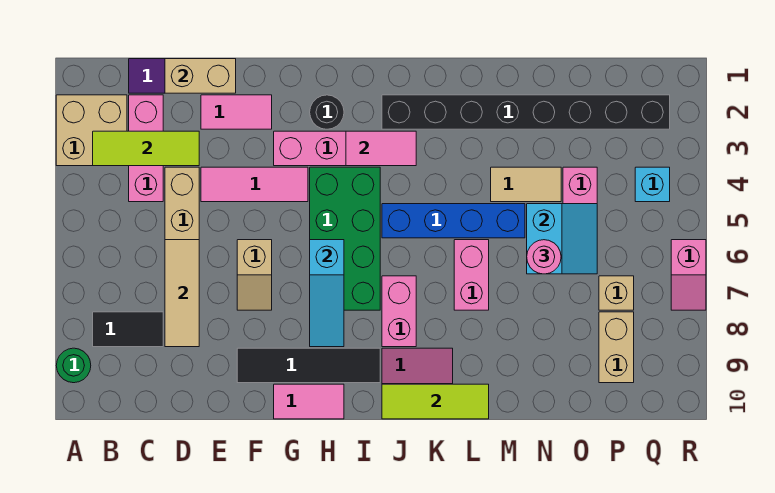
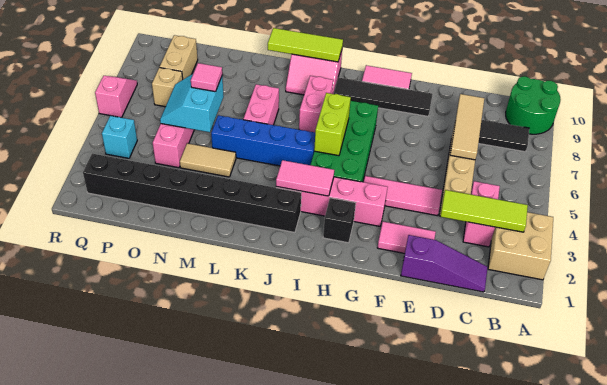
green round brick A9 level 1 -> green round brick A9:B10 level 1
pink brick C2:C4 level 1 -> pink brick C3:C4 level 1
tan brick D1:E1 level 2 -> none
tan slope F6:F7 level 1 top 6 -> none
black round brick H2 level 1 -> black brick H2 level 1
cyan slope H6:H8 level 2 top 6 -> none
none -> lime brick I5:I6 level 2
pink round brick N6 level 3 -> pink tile N6 level 3

